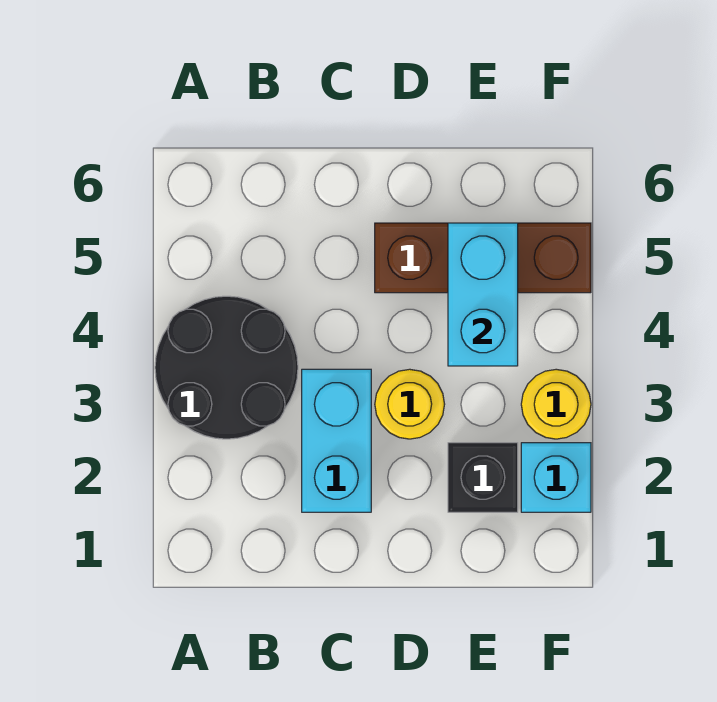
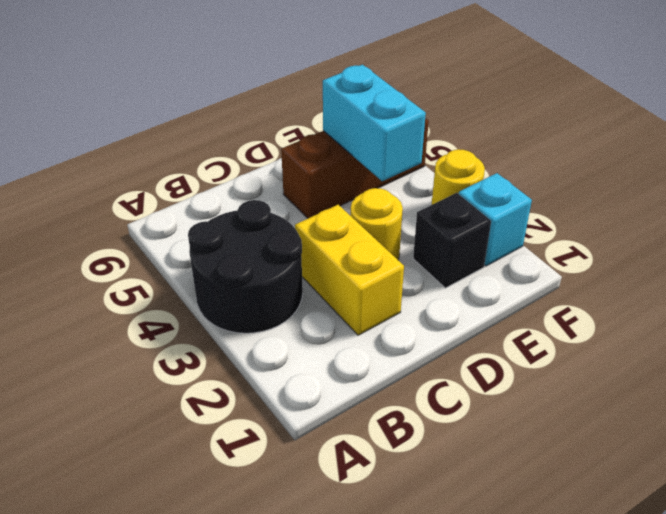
cyan brick C2:C3 level 1 -> yellow brick C2:C3 level 1

